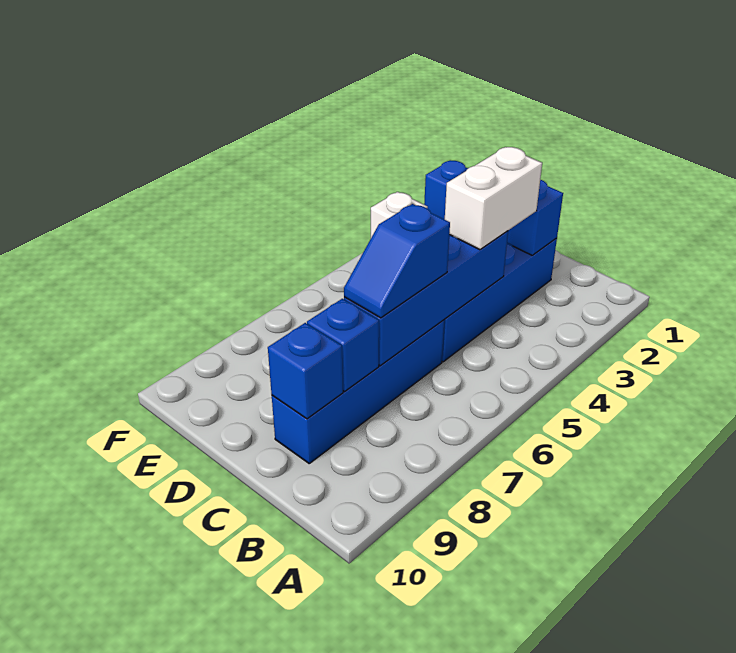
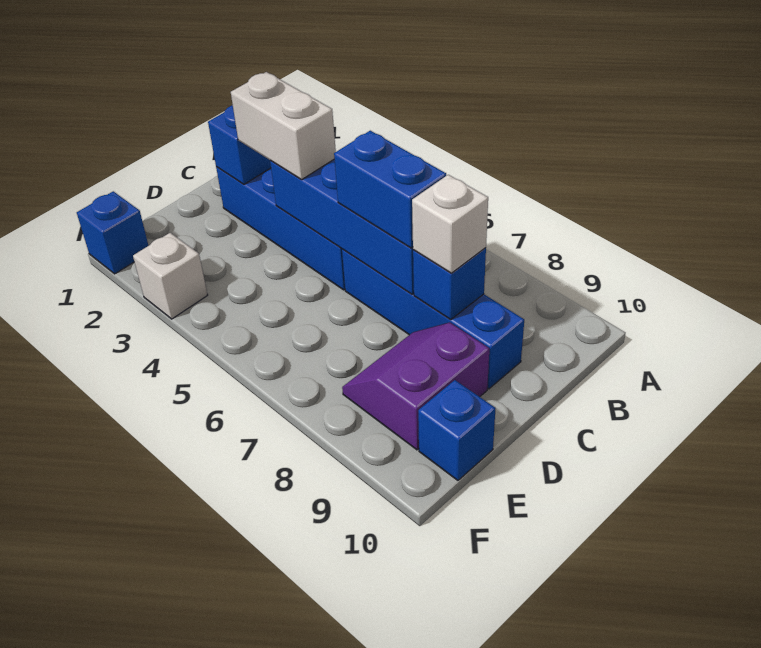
blue slope C6:C7 level 3 top 6 -> blue brick C6:C7 level 3
none -> white brick C8 level 3
blue brick C9 level 2 -> blue brick E10 level 1
none -> purple slope D8:E9 level 1 top 9

